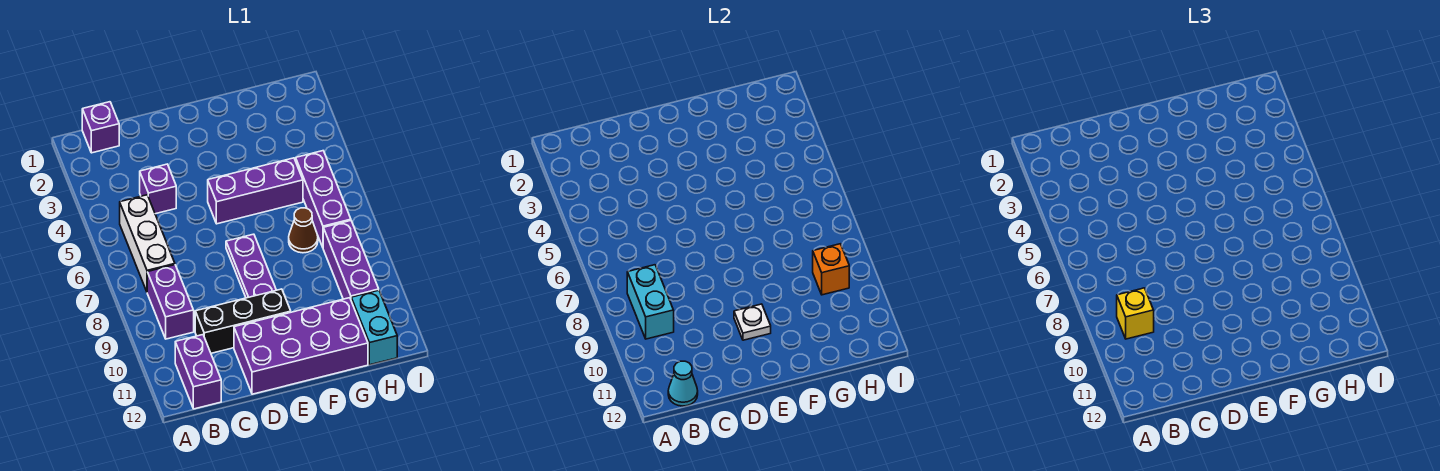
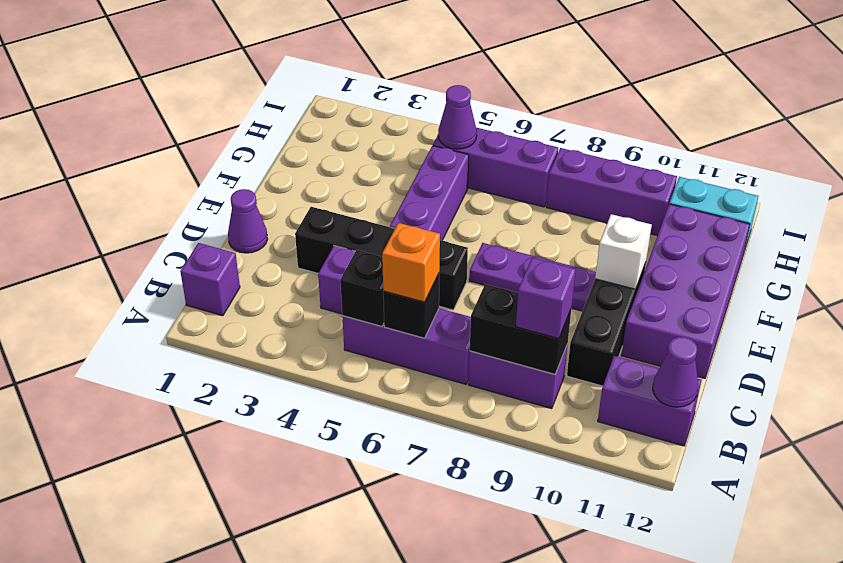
white brick B5:B7 level 1 -> purple brick B5:B7 level 1
none -> black brick B5 level 2
none -> black brick B6 level 2
cyan brick B8:B9 level 2 -> black brick B8:B9 level 2
yellow brick B9 level 3 -> purple brick B9 level 3
cyan cone B12 level 2 -> purple cone B12 level 2
none -> purple cone D1 level 1
none -> black brick D3:D6 level 1
white plate E10 level 2 -> white brick E10 level 2
brown cone G7 level 1 -> none
none -> purple cone H5 level 2
orange brick H9 level 2 -> orange brick B6 level 3

